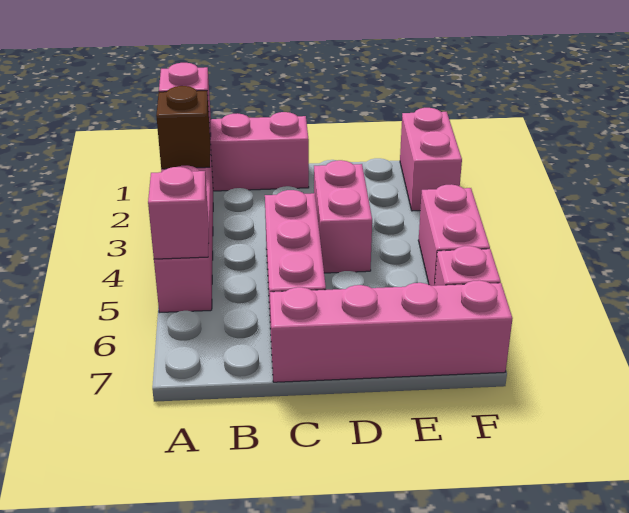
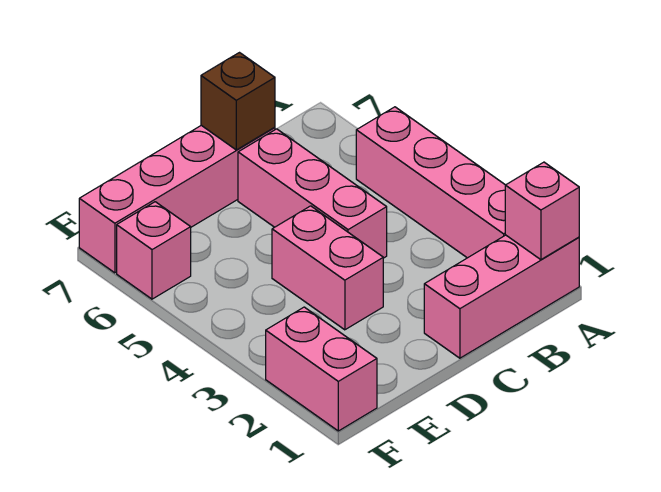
brown brick A2 level 2 -> brown brick C7 level 2
pink brick A5 level 2 -> none
pink brick F4:F5 level 1 -> none

